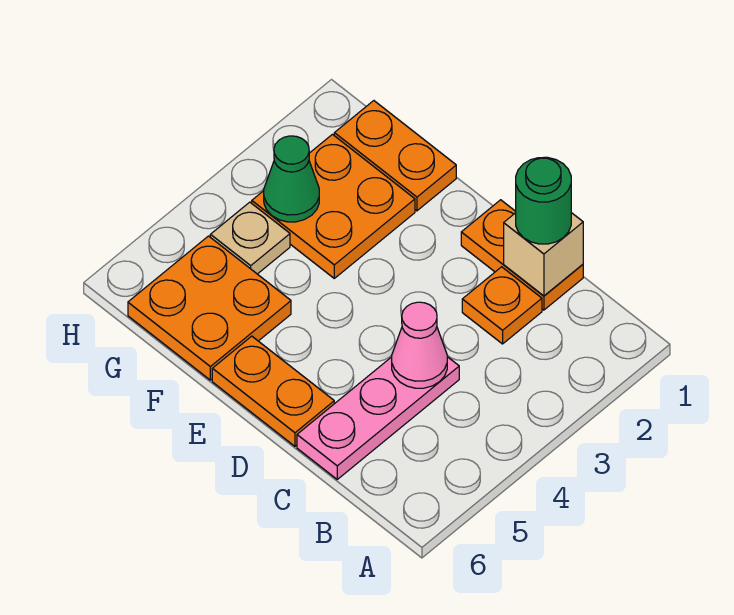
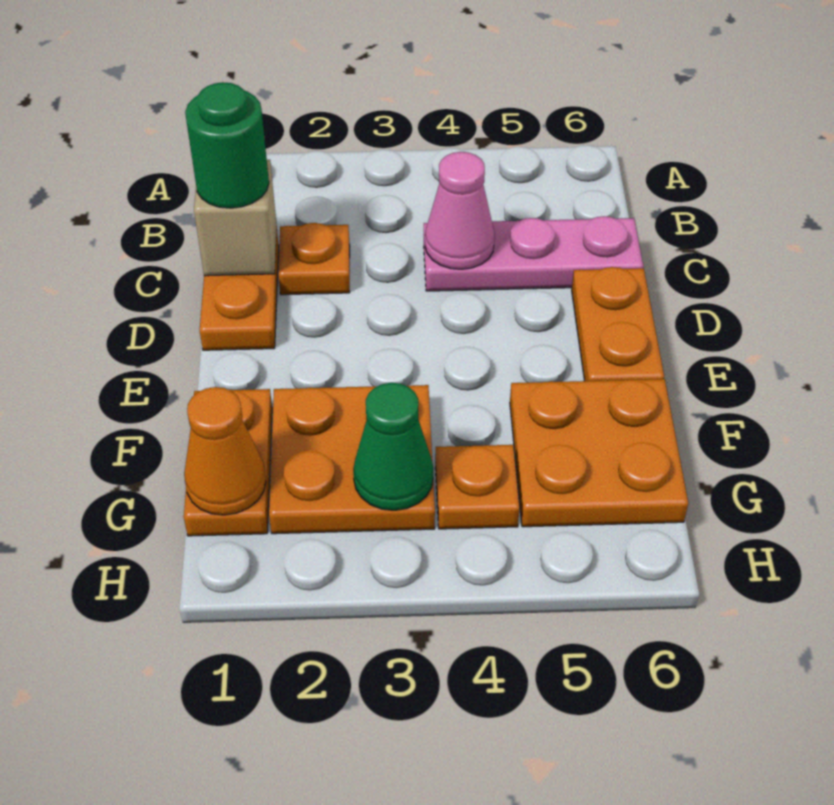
none -> orange cone G1 level 2
tan plate G4 level 1 -> orange plate G4 level 1

